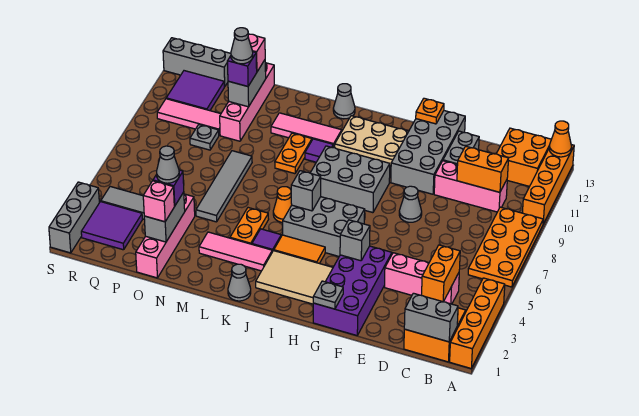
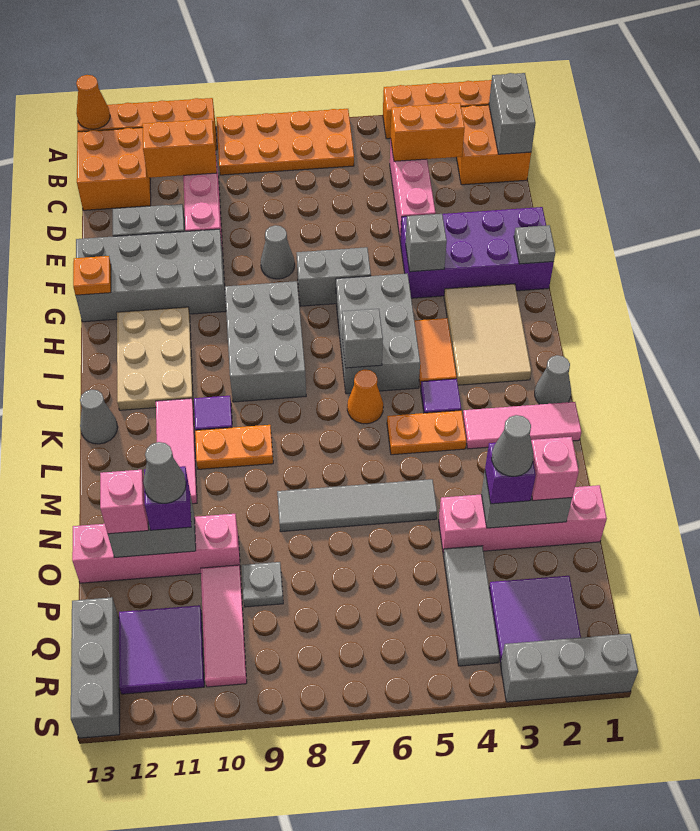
orange brick C10:D10 level 2 -> orange brick C10:C11 level 2
none -> grey brick G6:G7 level 1
pink tile K3:M3 level 1 -> pink tile L1:L3 level 1

